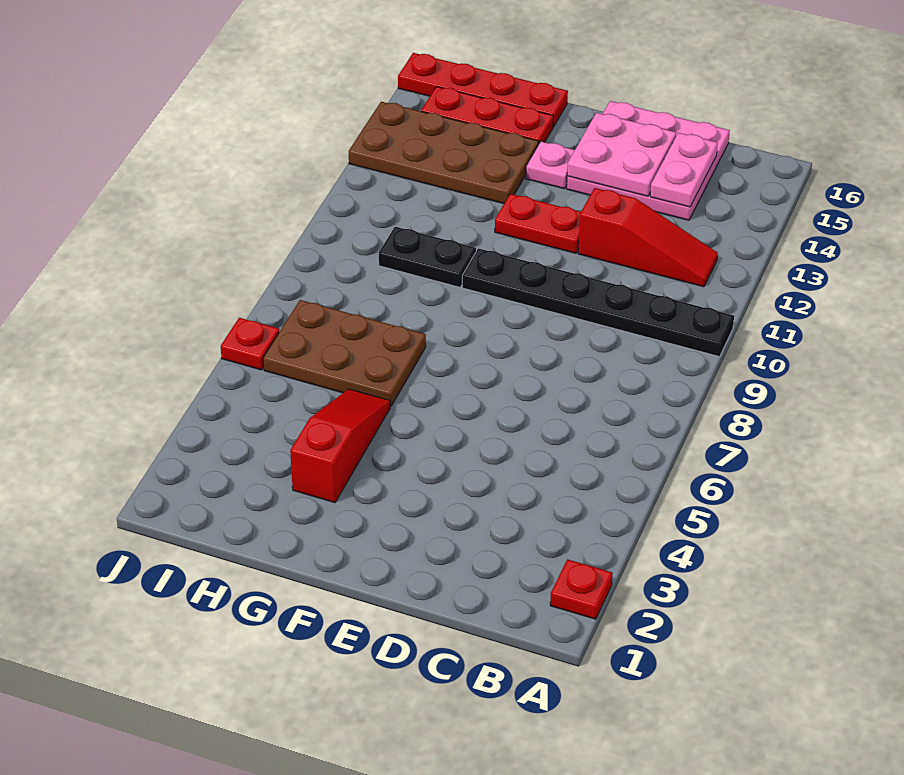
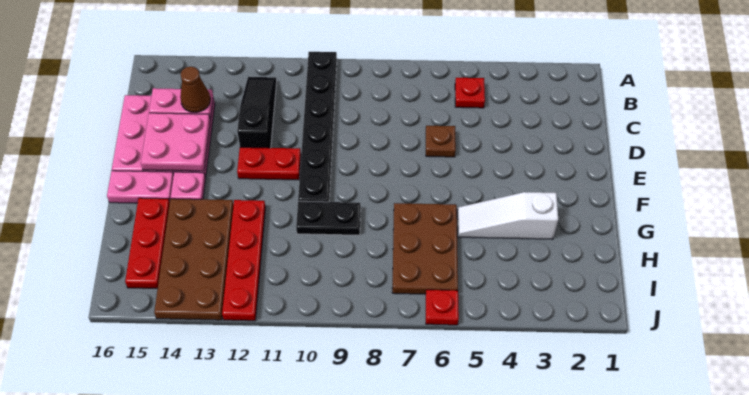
red plate A2 level 1 -> red plate B5 level 1
red slope B12:D12 level 1 top D -> black slope B12:D12 level 1 top D
none -> brown cone C14 level 3
none -> brown plate D6 level 1
red plate E12:F12 level 1 -> red plate E11:E12 level 1
none -> pink plate F15:F16 level 1
red slope G3:G5 level 1 top 3 -> white slope G3:G5 level 1 top 3
black plate G10:H10 level 1 -> black plate G9:G10 level 1
red plate G16:J16 level 1 -> red plate G12:J12 level 1

